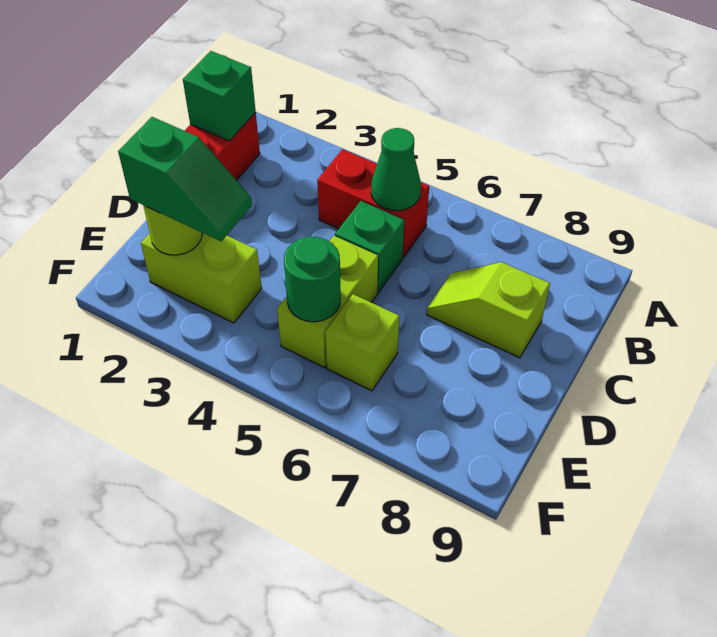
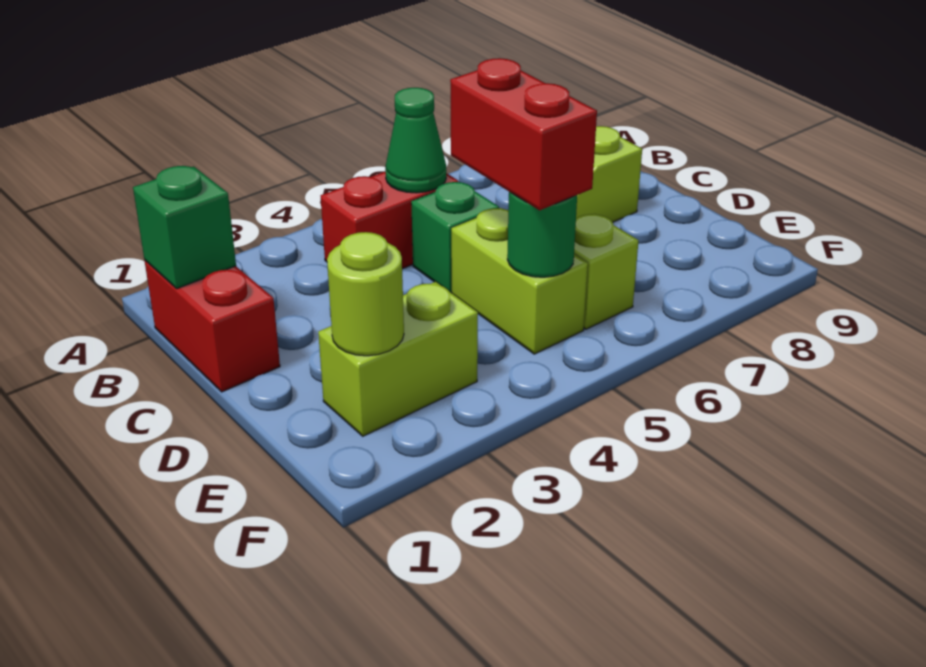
none -> red brick D5:E5 level 3
green slope E2:E3 level 3 top 2 -> none

